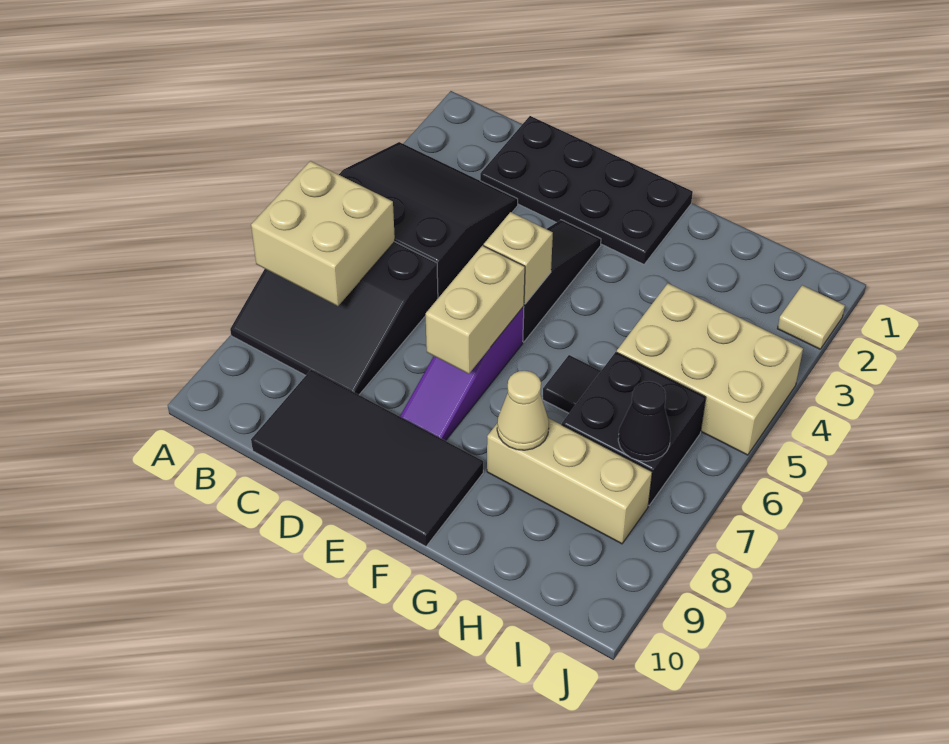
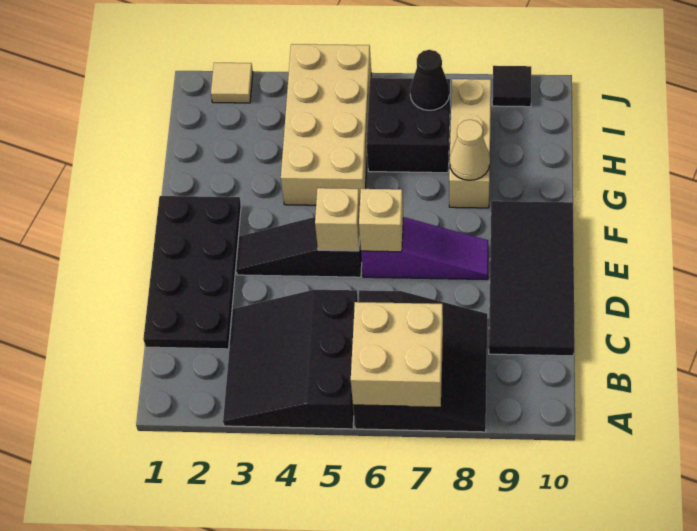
tan brick E6:E7 level 2 -> tan brick E6 level 2
black tile G6 level 1 -> black tile J9 level 1
tan brick H4:J5 level 1 -> tan brick G4:J5 level 1

